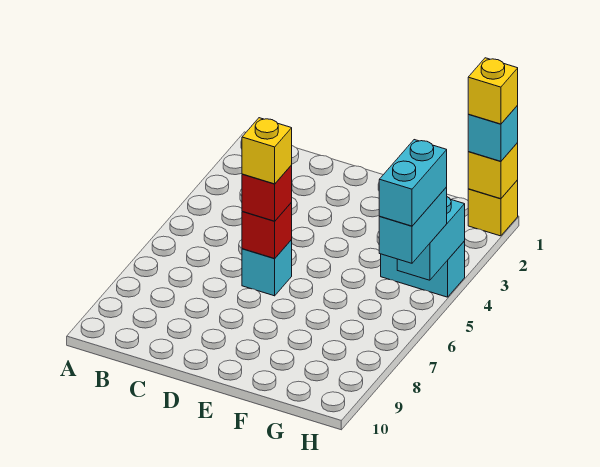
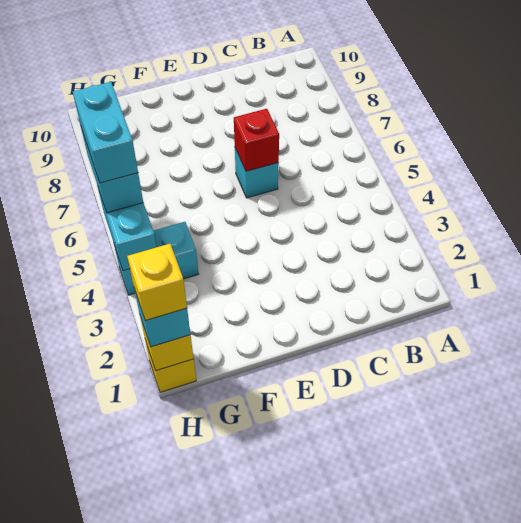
red brick D6 level 3 -> none
yellow brick D6 level 4 -> none

